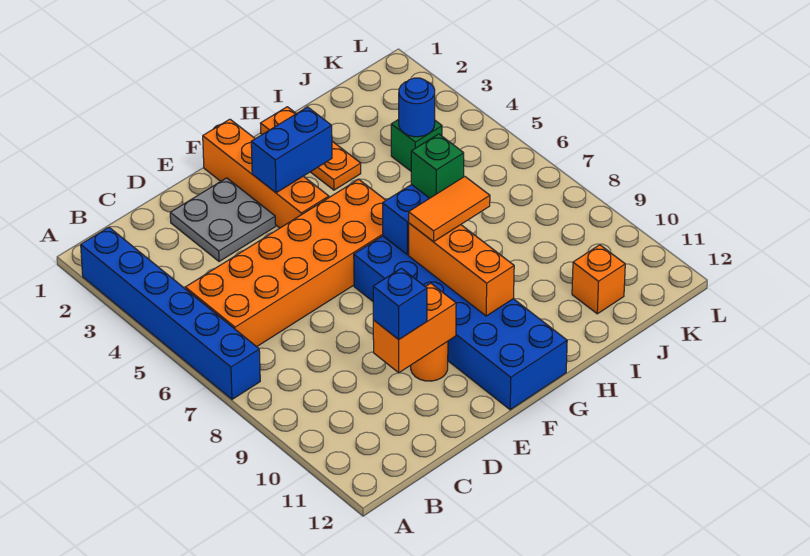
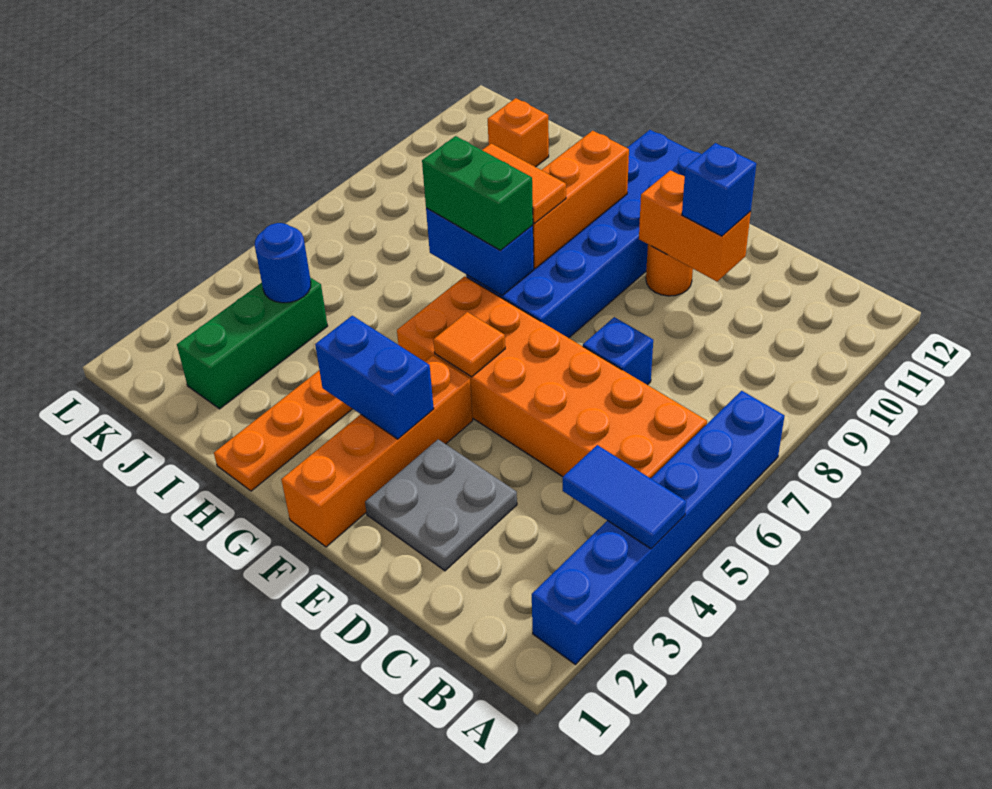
none -> blue tile A4:B4 level 2
none -> blue brick D7 level 1
none -> orange tile F5 level 2
green brick H7 level 3 -> green brick G7:H7 level 3
green brick J4 level 1 -> green brick J2:J4 level 1

